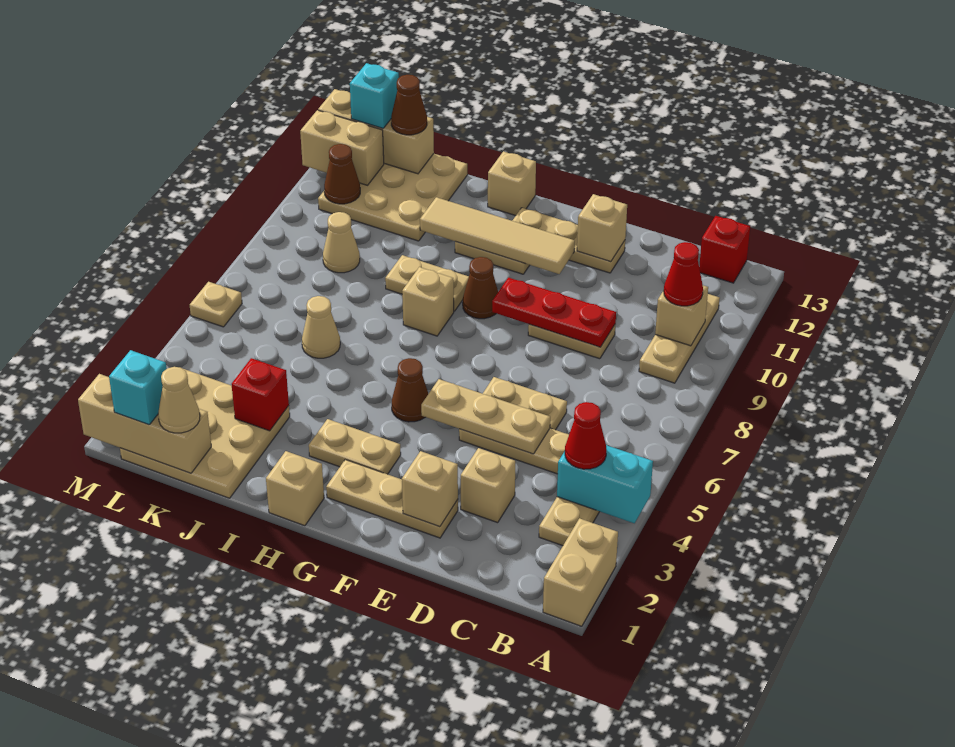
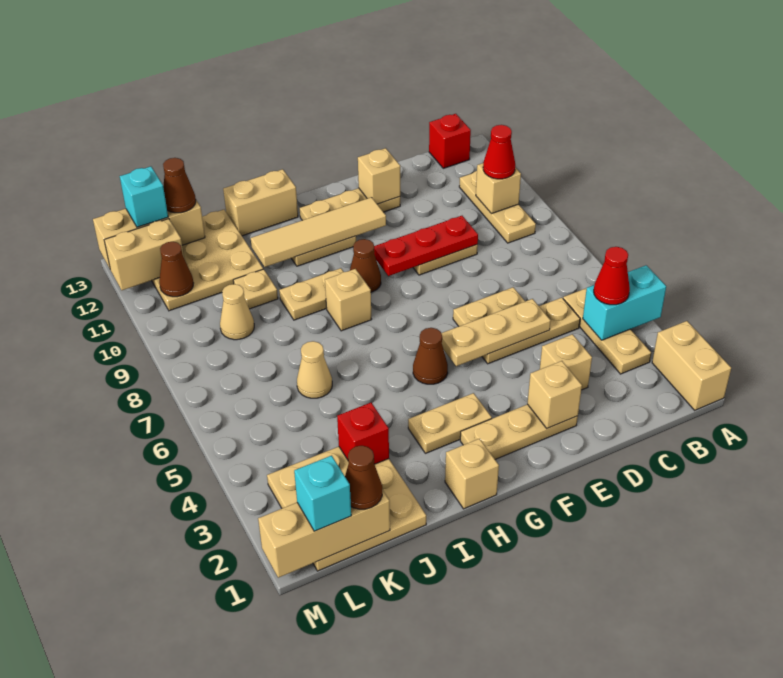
tan brick H13 level 1 -> tan brick H13:I13 level 1
tan cone K1 level 3 -> brown cone K1 level 3
tan plate M6 level 1 -> tan plate J10 level 1

